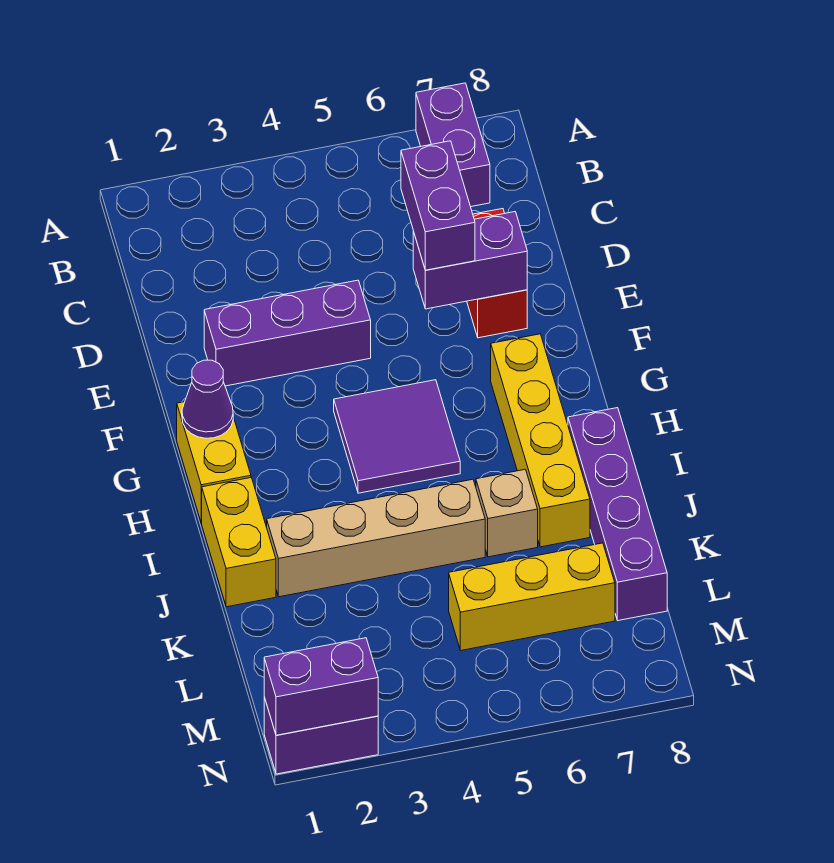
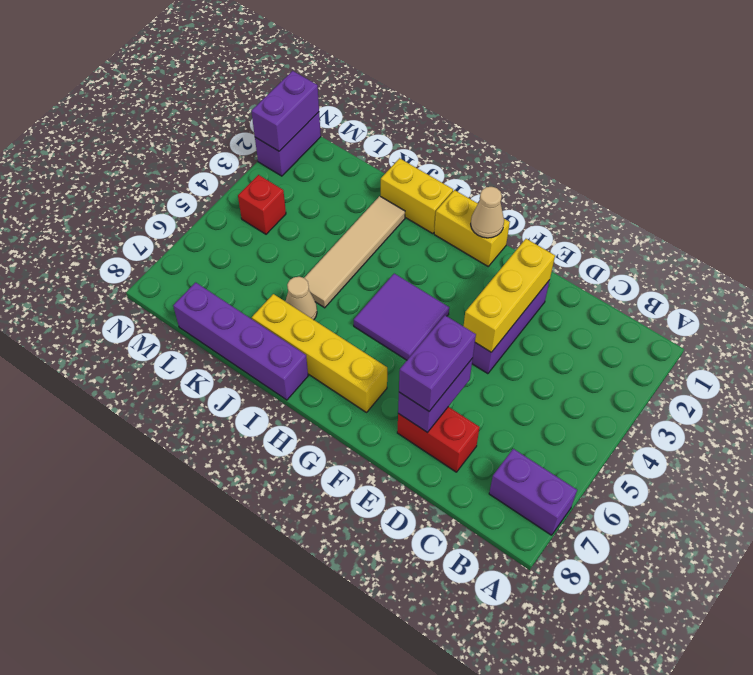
purple brick D6:E6 level 3 -> purple brick E6:E7 level 3
purple cone G1 level 2 -> tan cone G1 level 2
tan brick J2:J5 level 1 -> tan tile J2:J5 level 1
tan brick J6 level 1 -> tan cone J6 level 1
yellow brick L5:L7 level 1 -> yellow brick E2:E4 level 2
none -> red brick M4 level 1

